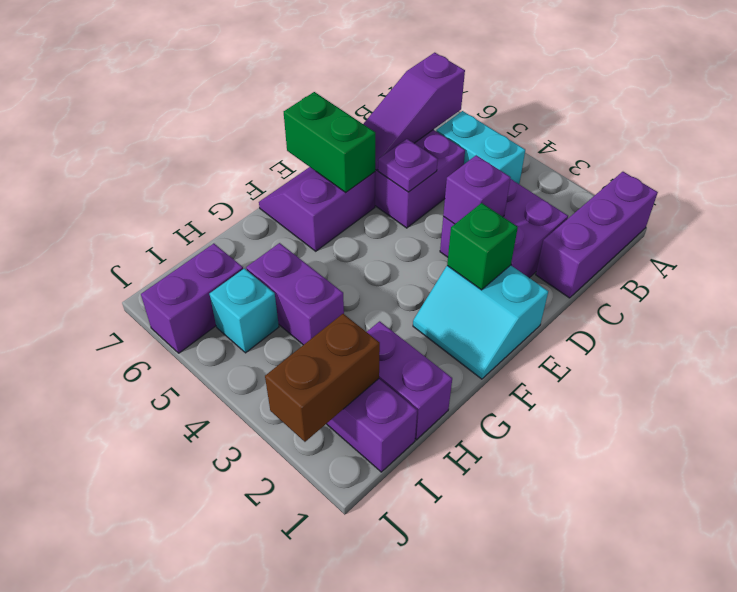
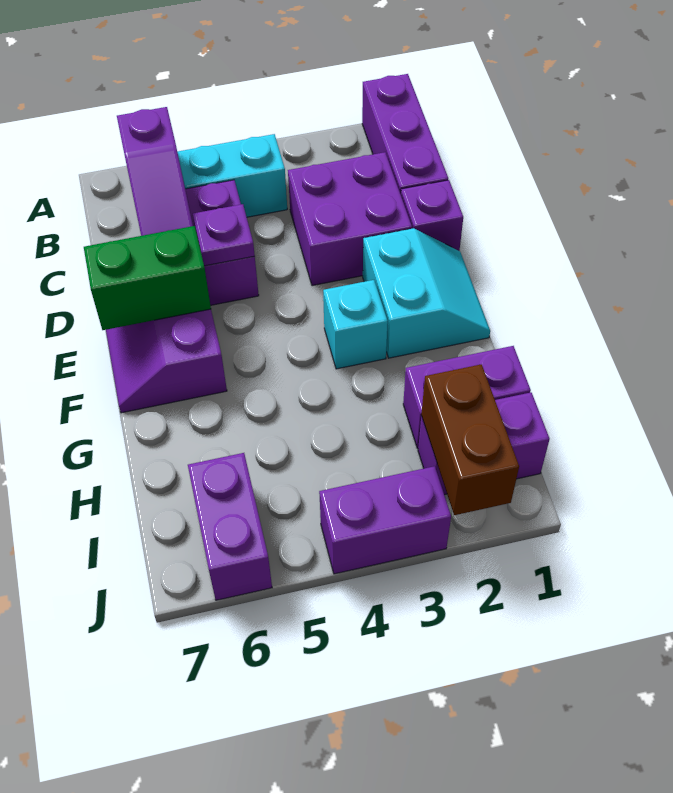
purple brick D3 level 2 -> purple brick D1 level 1
cyan slope E1:F2 level 1 top E -> cyan slope E1:F2 level 1 top 2
green brick E2 level 2 -> none
purple brick H4:H5 level 1 -> purple brick J3:J4 level 1
cyan brick I5 level 1 -> cyan brick F3 level 1

